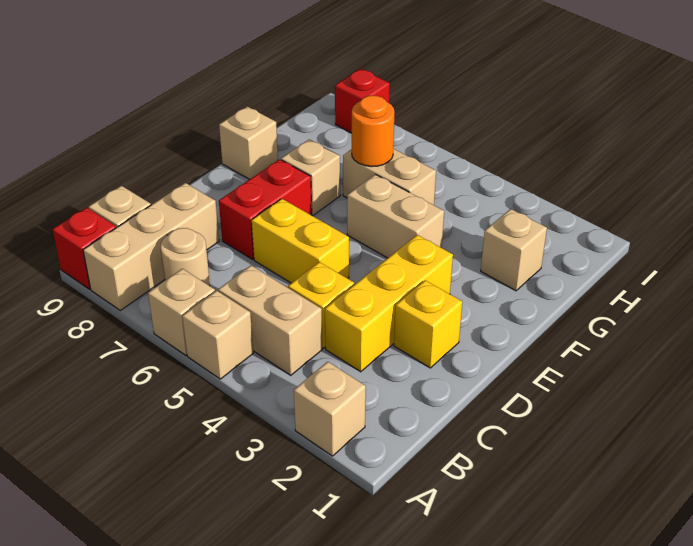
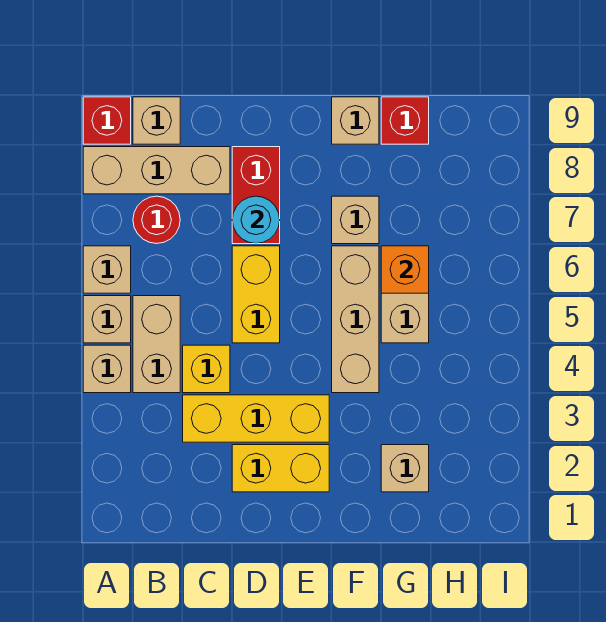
tan brick A2 level 1 -> tan brick A4 level 1
tan round brick B7 level 1 -> red round brick B7 level 1
yellow brick D2 level 1 -> yellow brick D2:E2 level 1
red brick D7:E7 level 1 -> red brick D7:D8 level 1
none -> cyan round brick D7 level 2
tan brick F4:F5 level 1 -> tan brick F4:F6 level 1
orange round brick G6 level 2 -> orange brick G6 level 2
red brick I8 level 1 -> red brick G9 level 1

